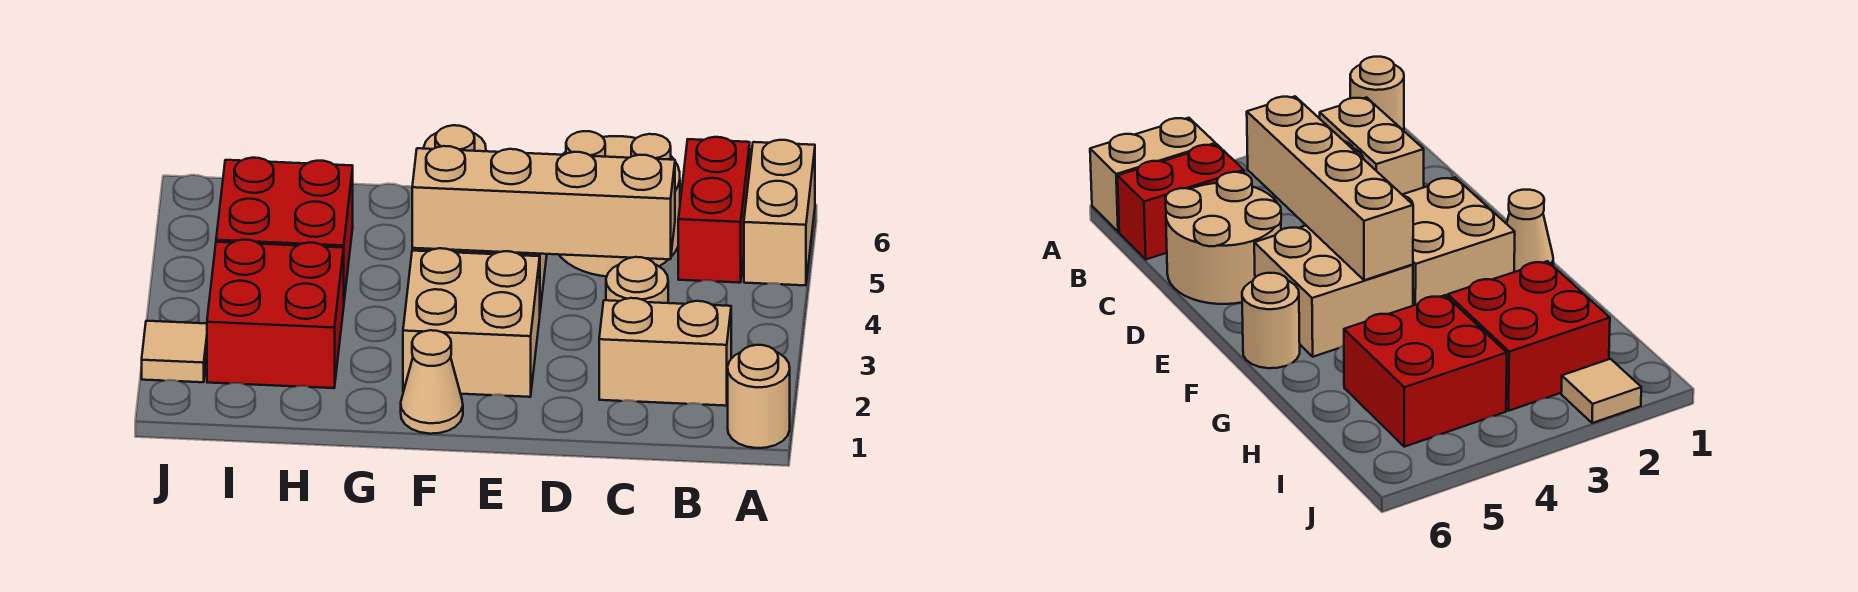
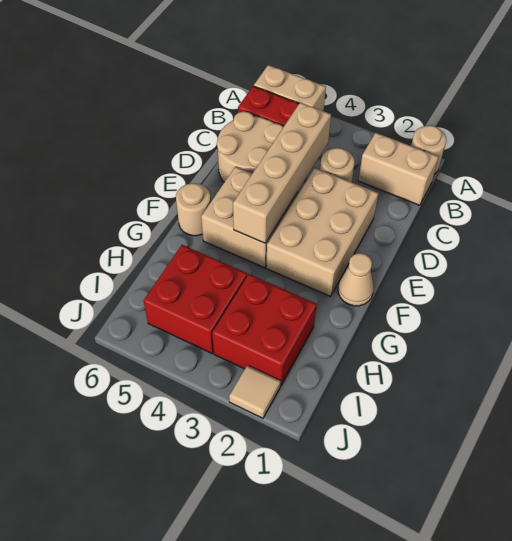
tan brick B2:C2 level 1 -> tan brick B1:B2 level 1
tan brick E2:F3 level 1 -> tan brick D2:F3 level 1

